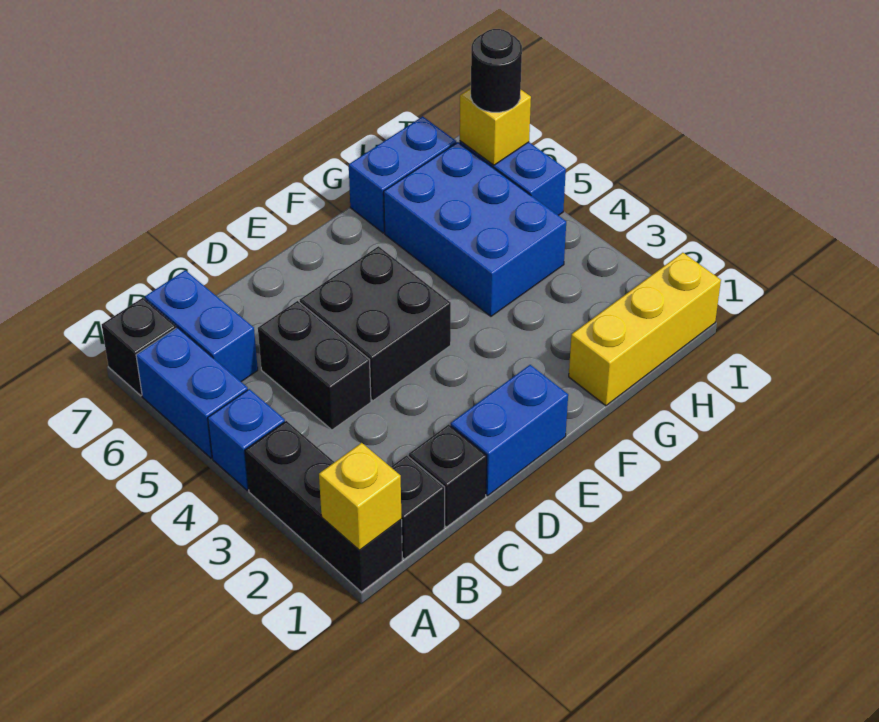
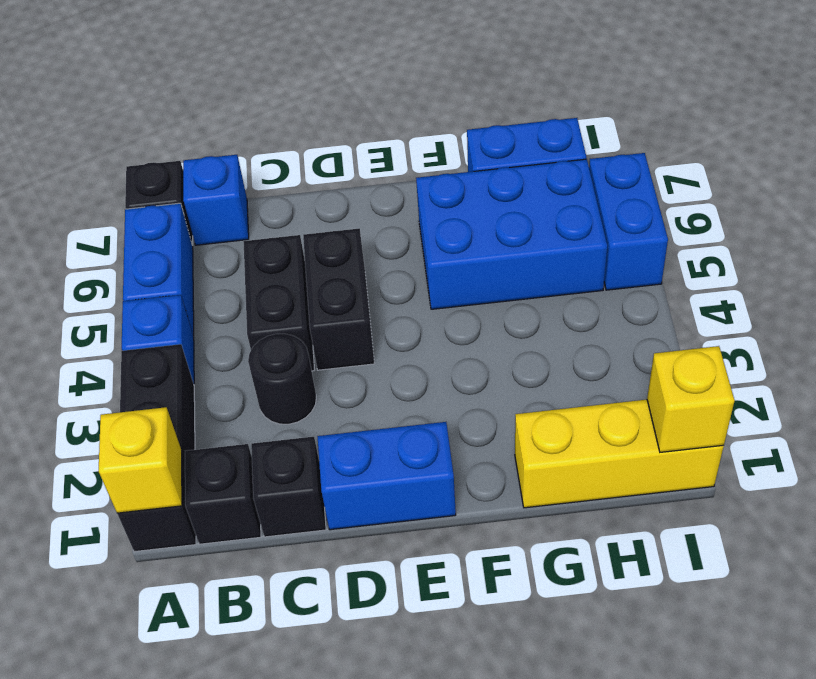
blue brick B6:B7 level 1 -> blue brick B7 level 1
black brick D4:E5 level 1 -> black brick D4:D5 level 1
blue brick G4:H6 level 1 -> blue brick F5:H6 level 1
yellow brick I6 level 2 -> yellow brick I1 level 2
black round brick I6 level 3 -> black round brick C3 level 1

